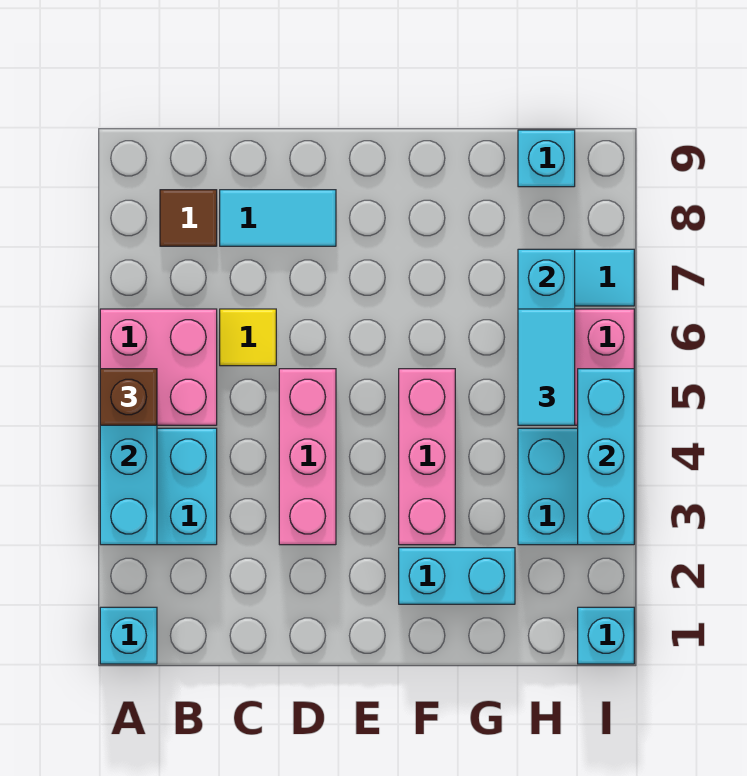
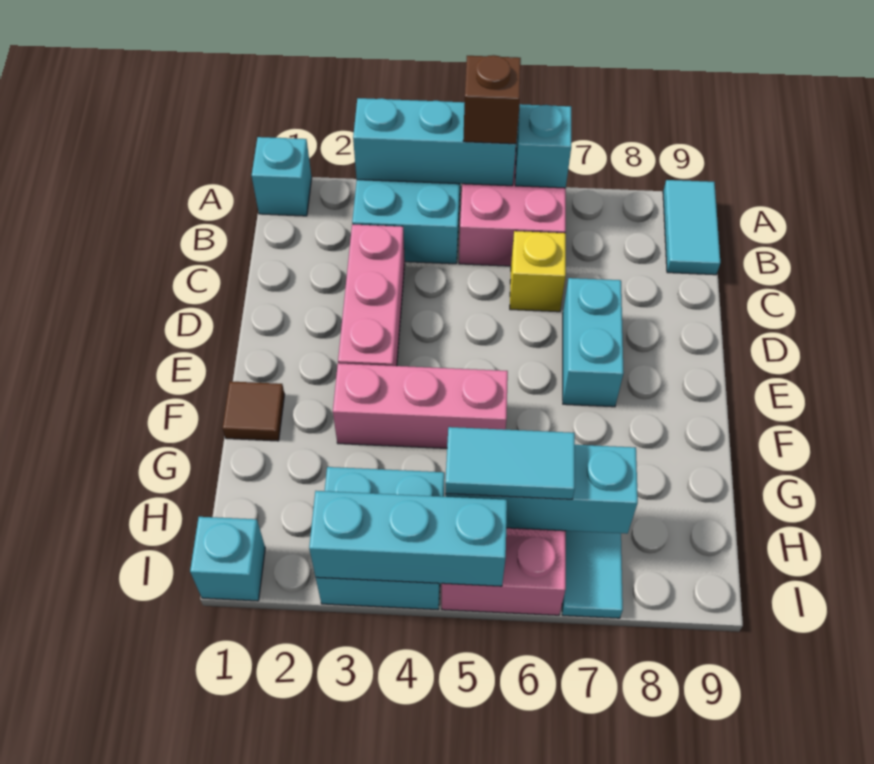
brown tile B8 level 1 -> brown tile F1 level 1
yellow tile C6 level 1 -> yellow brick C6 level 1
cyan tile C8:D8 level 1 -> cyan tile A9:B9 level 1
pink brick D3:D5 level 1 -> pink brick C3:E3 level 1
cyan brick F2:G2 level 1 -> cyan brick D7:E7 level 1
cyan brick H9 level 1 -> cyan brick A6 level 2

